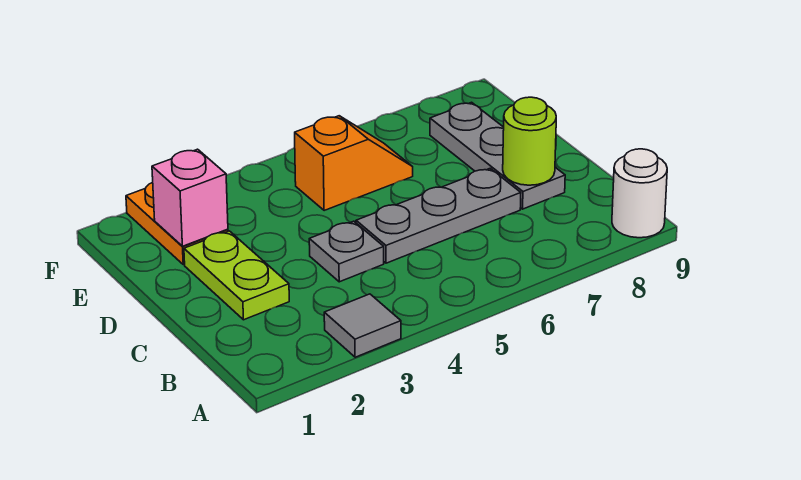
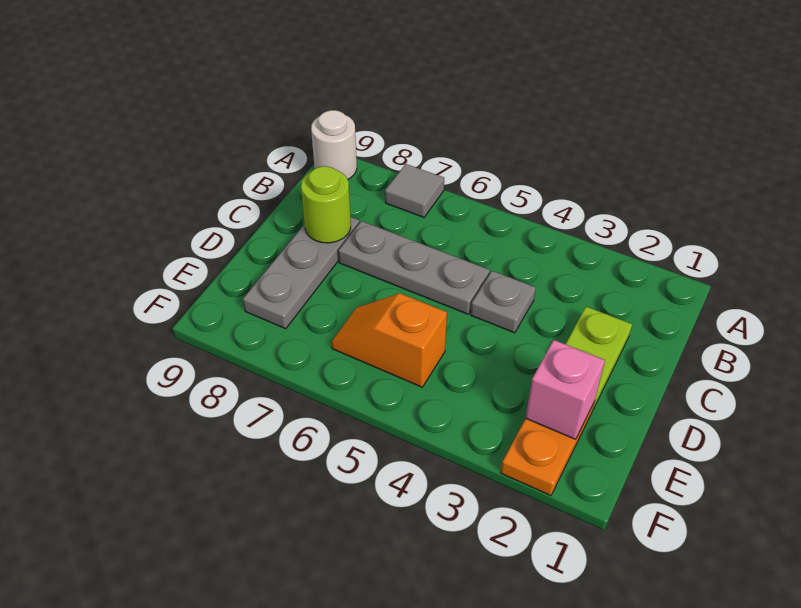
grey tile A3 level 1 -> grey tile A7 level 1

